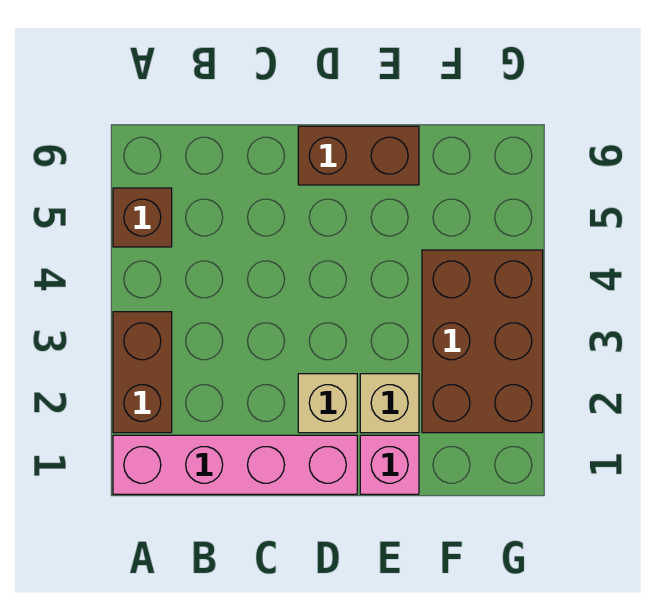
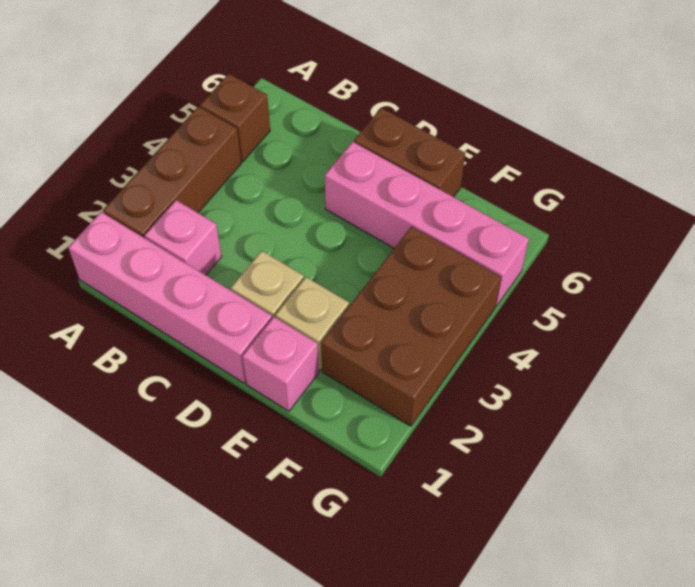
brown brick A2:A3 level 1 -> brown brick A2:A4 level 1
none -> pink brick B2 level 1
none -> pink brick D5:G5 level 1

